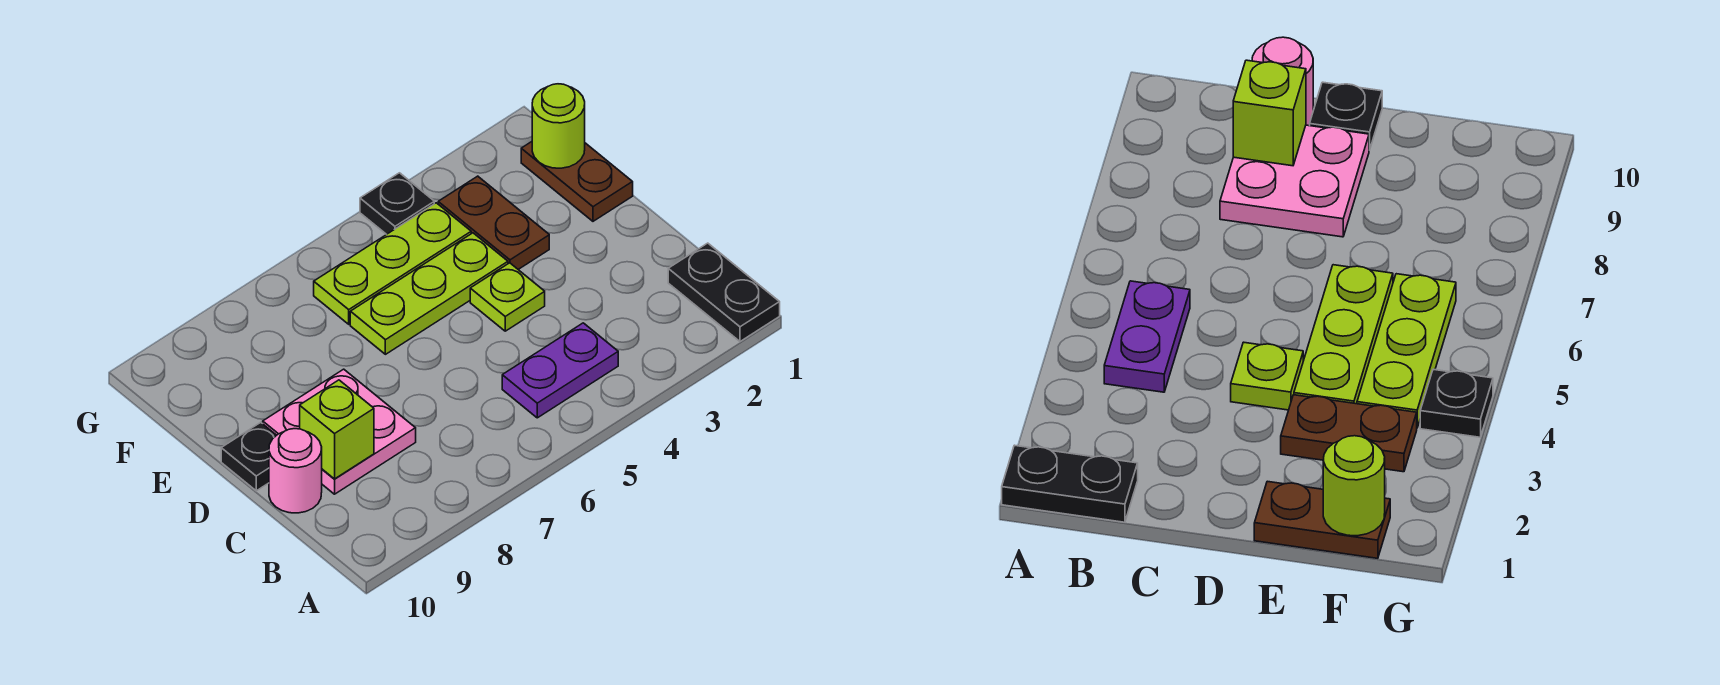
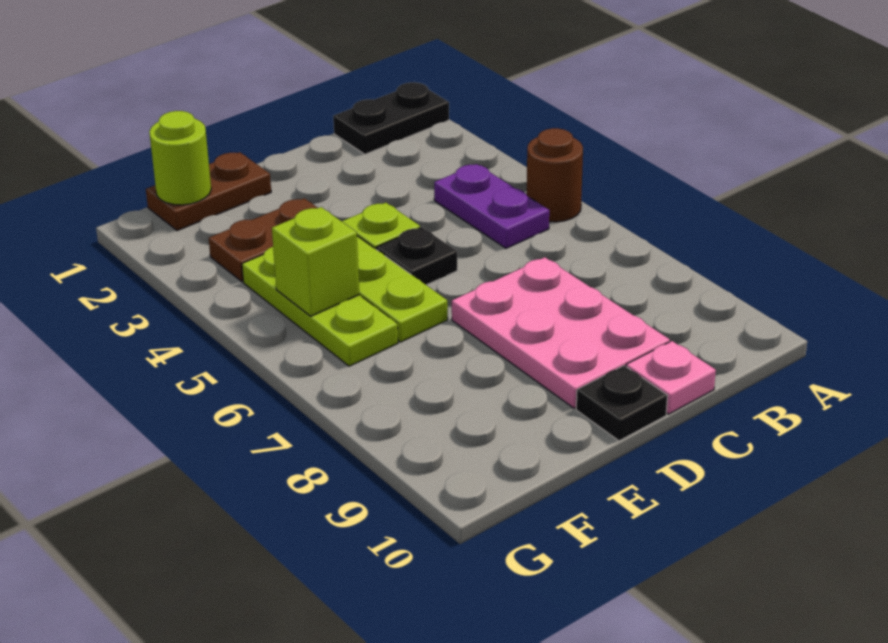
none -> brown round brick A5 level 1
pink plate C8:D9 level 1 -> pink plate C7:D9 level 1
lime brick C9 level 2 -> lime brick F5 level 2
pink round brick C10 level 1 -> pink plate C10 level 1
black plate G4 level 1 -> black plate D5 level 1

